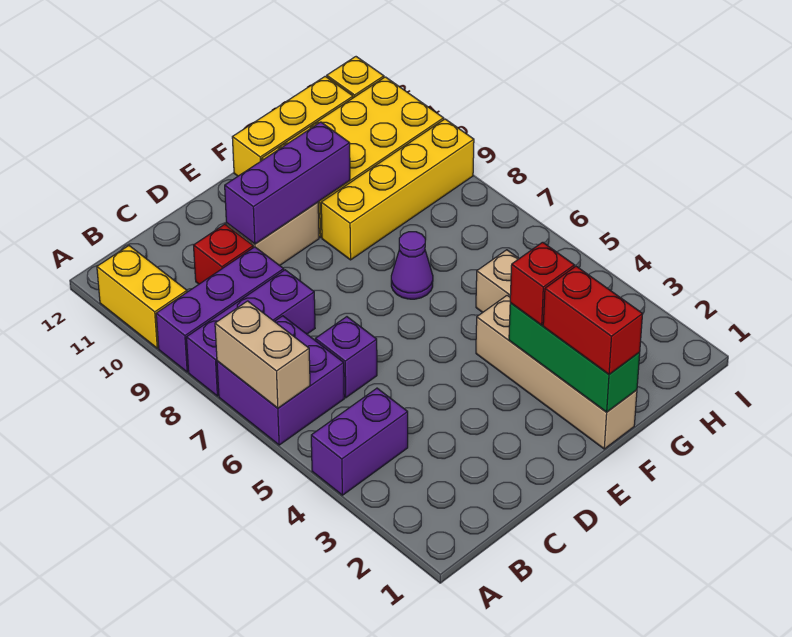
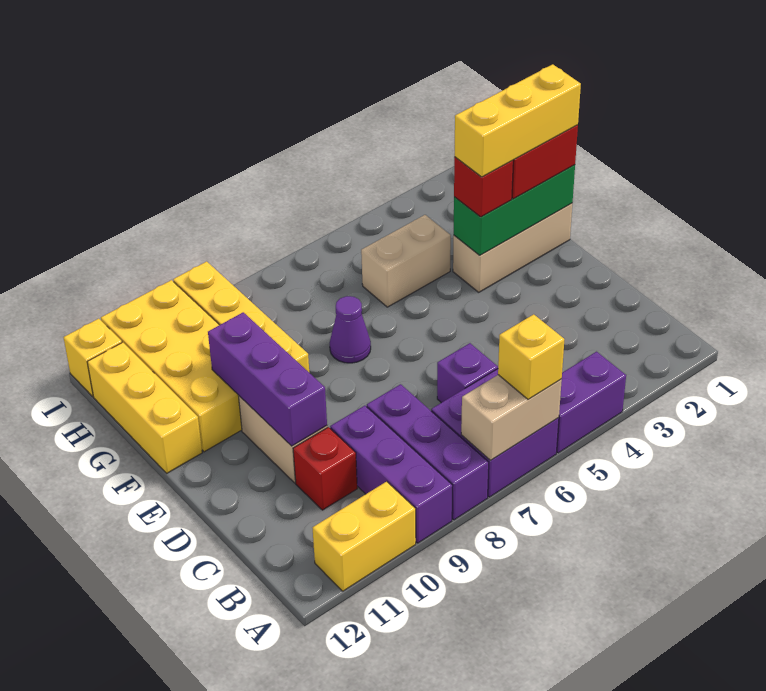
purple brick A4:B4 level 1 -> purple brick A4:A5 level 1
none -> yellow brick A6 level 3
tan brick F1:F4 level 1 -> tan brick F1:F3 level 1
none -> yellow brick F1:F3 level 4

